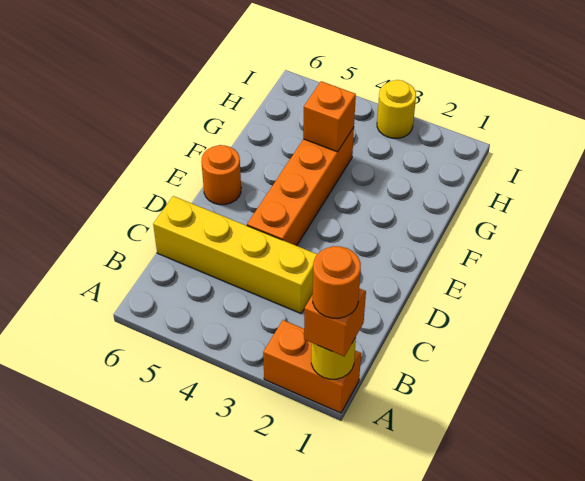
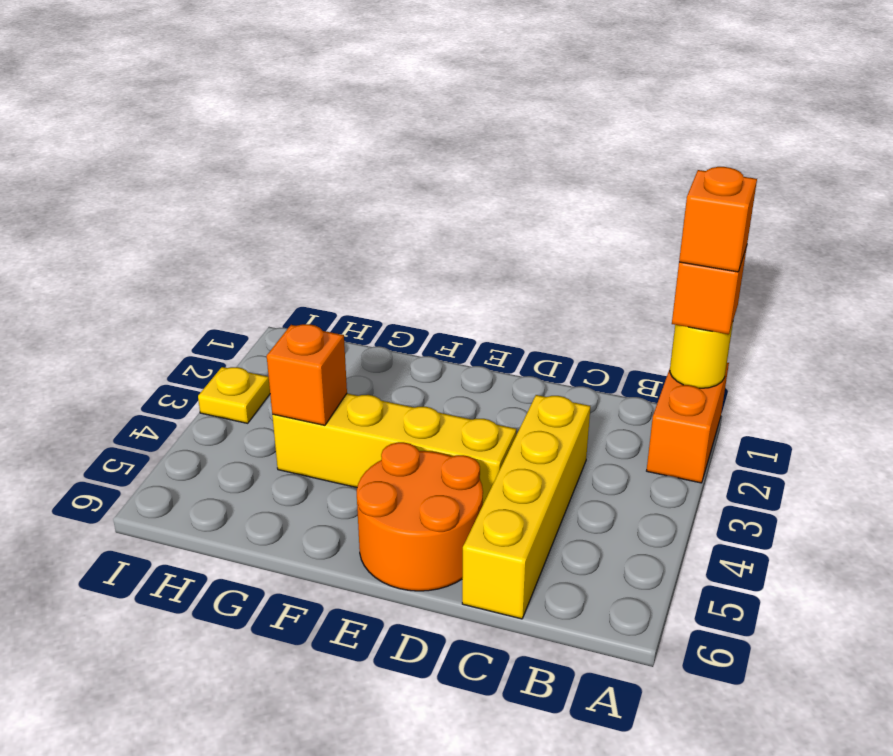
orange round brick A1 level 4 -> orange brick A1 level 4
orange brick D4:G4 level 1 -> yellow brick D4:G4 level 1
orange round brick E6 level 1 -> orange round brick D5:E6 level 1
yellow round brick I3 level 1 -> yellow plate I3 level 1

